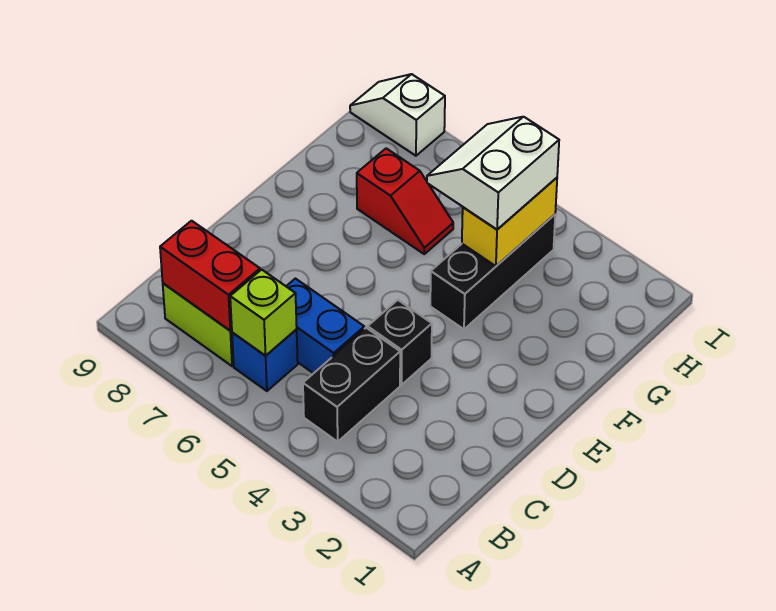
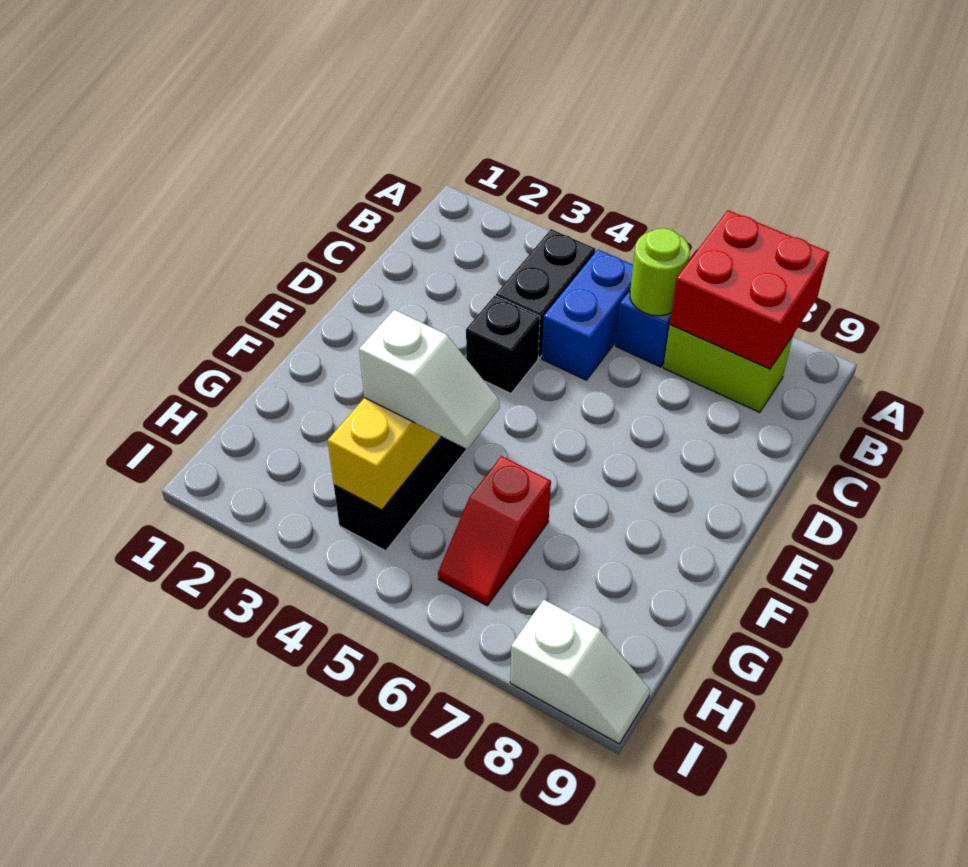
lime brick B6 level 2 -> lime round brick B6 level 2
red brick B7:B8 level 2 -> red brick A7:B8 level 2
blue brick C5:C6 level 1 -> blue brick B5:C5 level 1
white slope G4:H5 level 3 top 4 -> white slope G4:G5 level 3 top 4
red slope G6:G7 level 1 top 7 -> red slope G6:H6 level 1 top G

